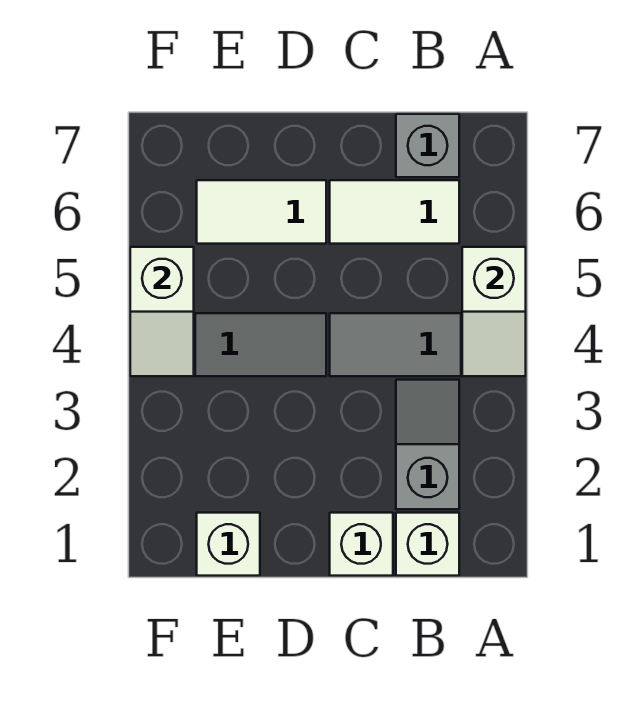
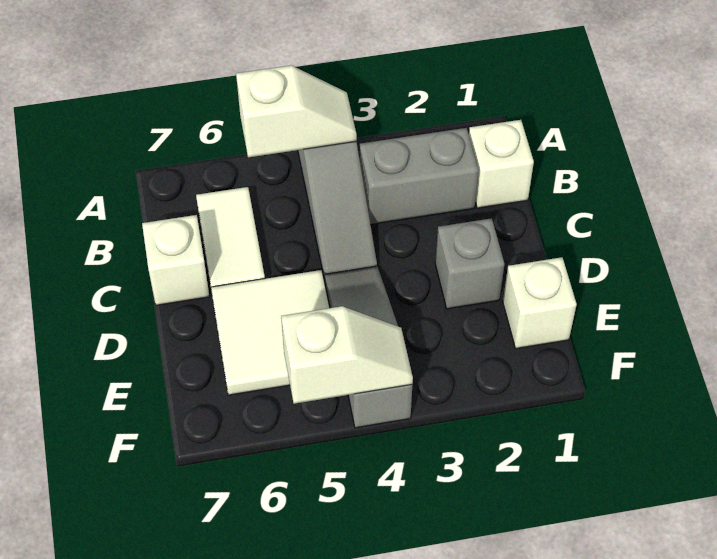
grey slope B2:B3 level 1 top 2 -> grey brick B2:B3 level 1
grey brick B7 level 1 -> grey brick D2 level 1
white brick C1 level 1 -> white brick C7 level 1
white tile D6:E6 level 1 -> white tile D5:E6 level 1

